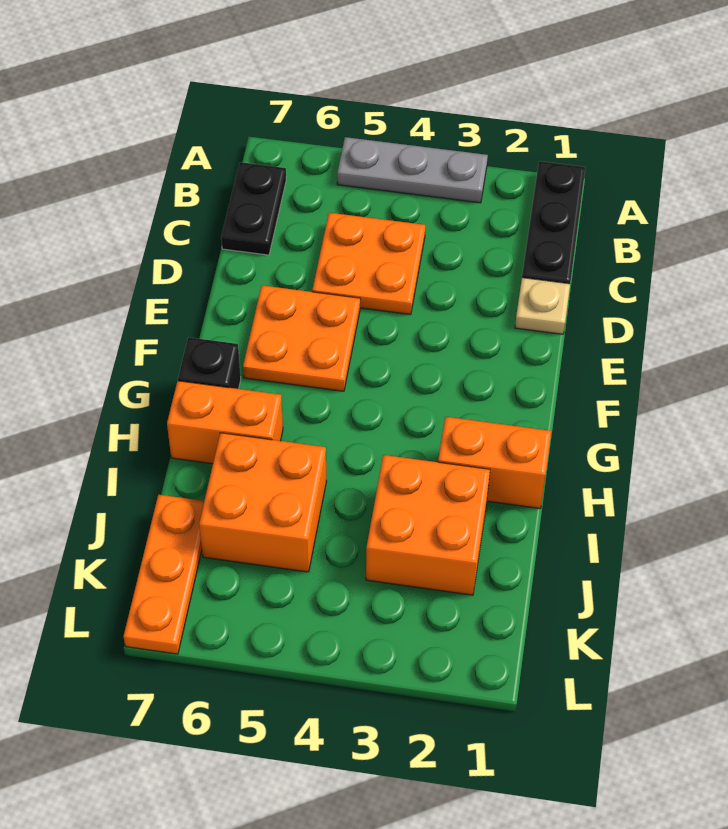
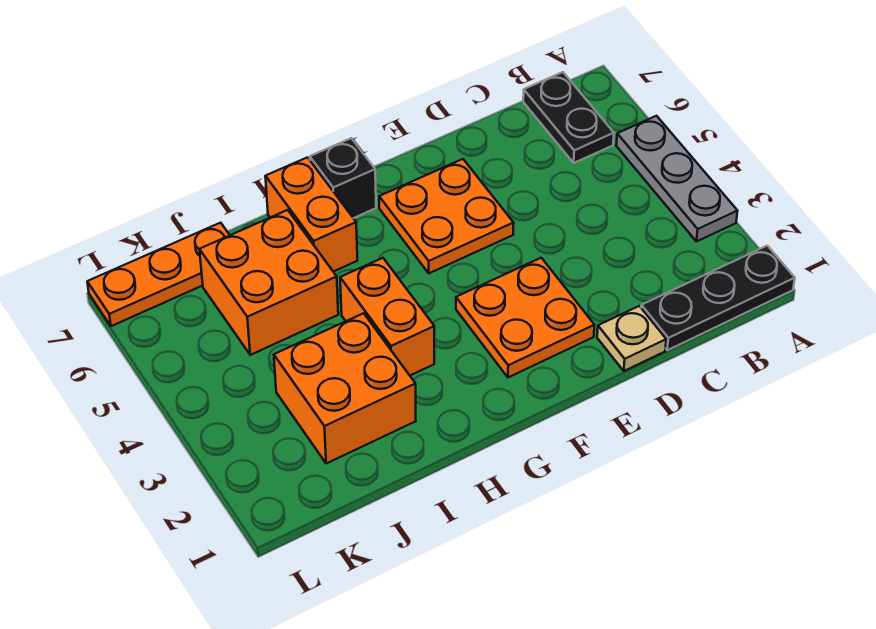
black plate B7:C7 level 1 -> black plate B6:B7 level 1
orange plate C4:D5 level 1 -> orange plate E2:F3 level 1
orange brick H1:H2 level 1 -> orange brick H3:H4 level 1

